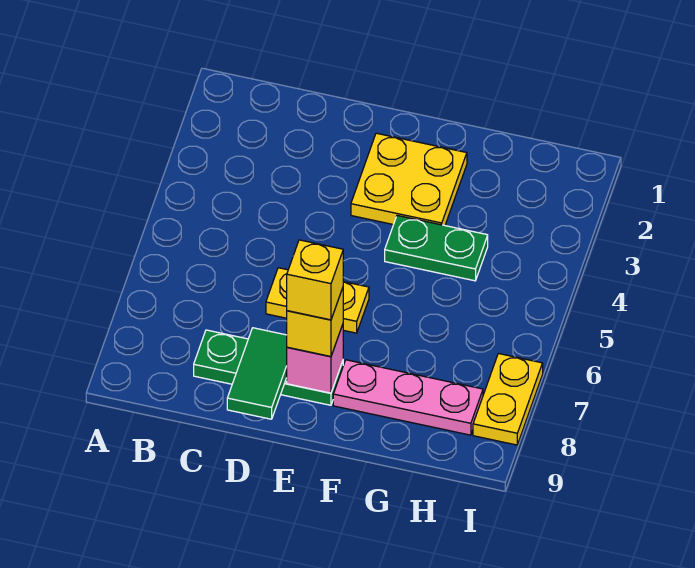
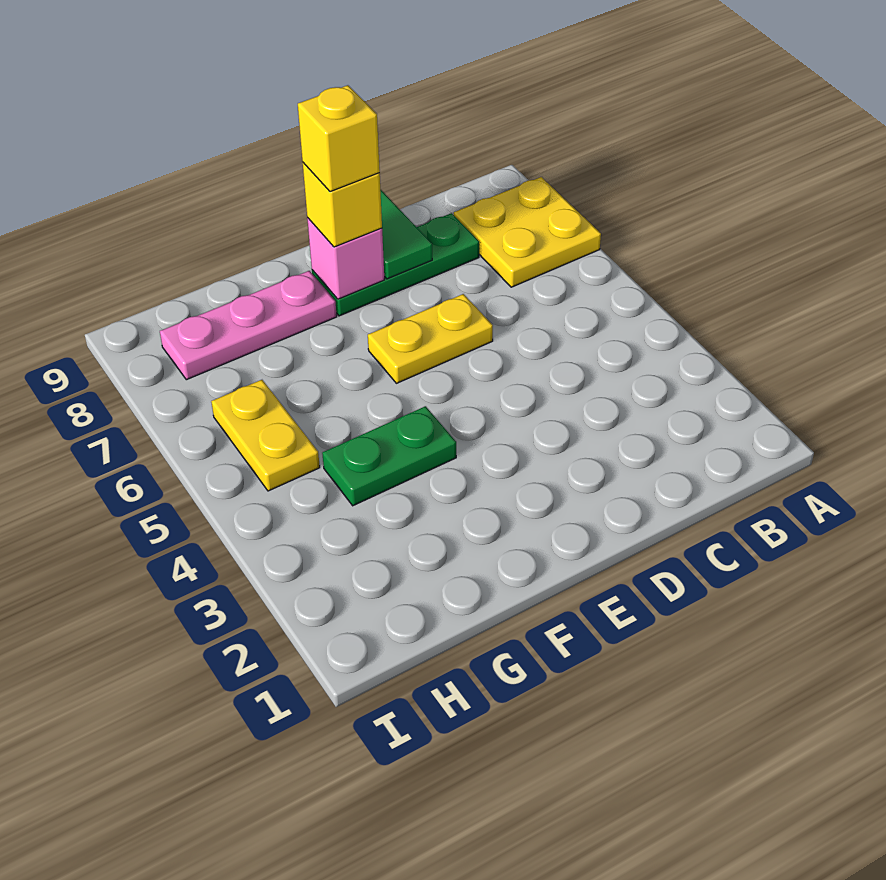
yellow plate E2:F3 level 1 -> yellow plate A7:B8 level 1
yellow plate I7:I8 level 1 -> yellow plate H5:H6 level 1

